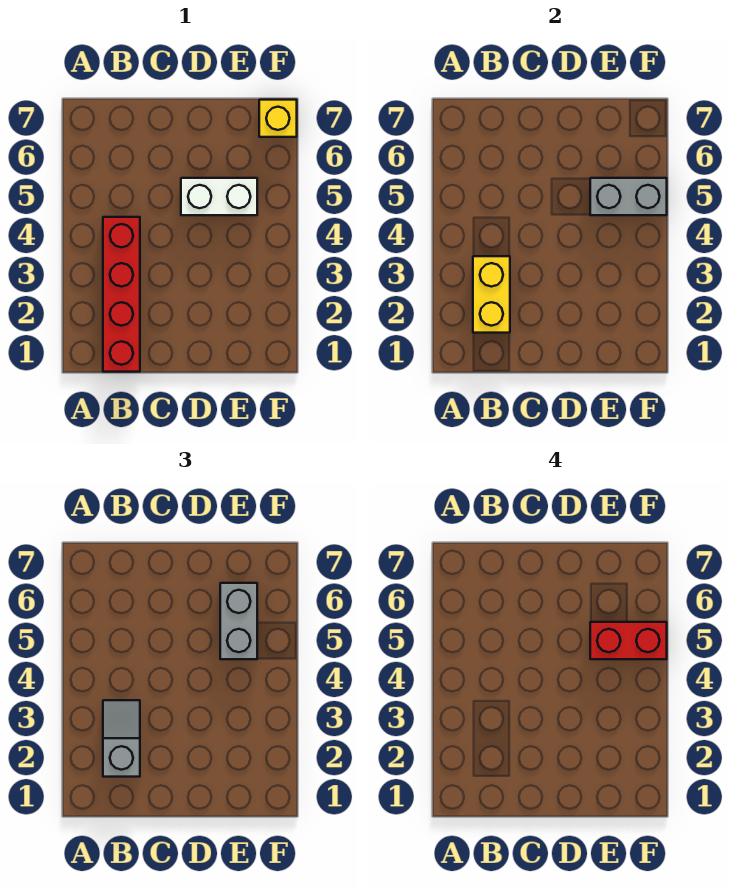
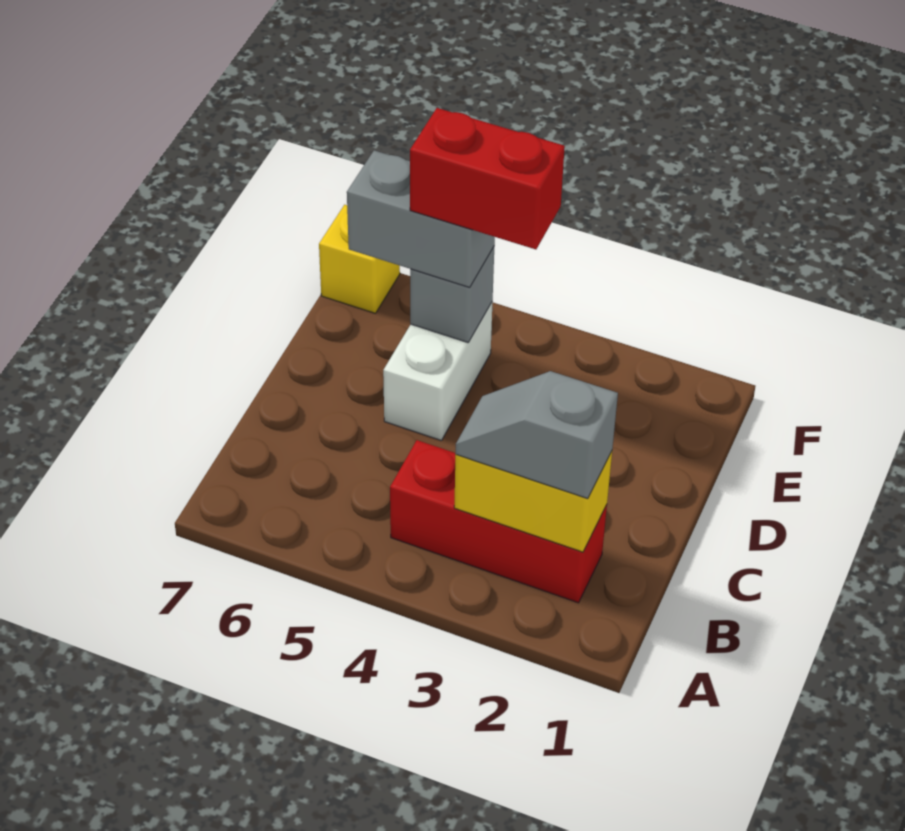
red brick B1:B4 level 1 -> red brick B2:B4 level 1
grey brick E5:F5 level 2 -> grey brick E5 level 2
red brick E5:F5 level 4 -> red brick E4:E5 level 4

